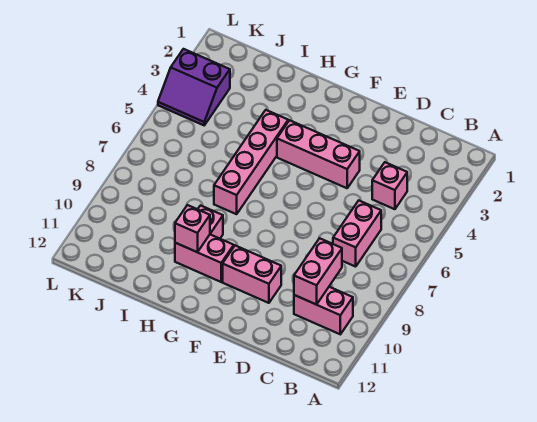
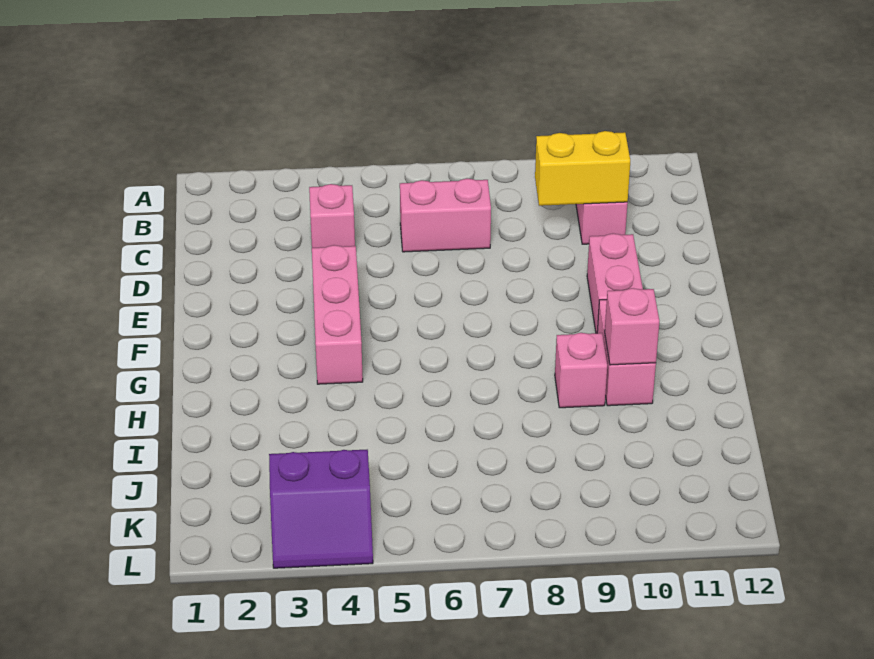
pink brick C9:C10 level 2 -> yellow brick C9:C10 level 2
pink brick H4:H7 level 1 -> none
purple slope K3:L4 level 1 top 3 -> purple slope K3:L4 level 1 top K

